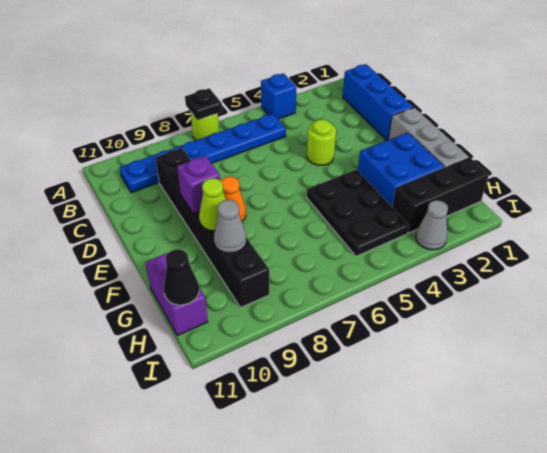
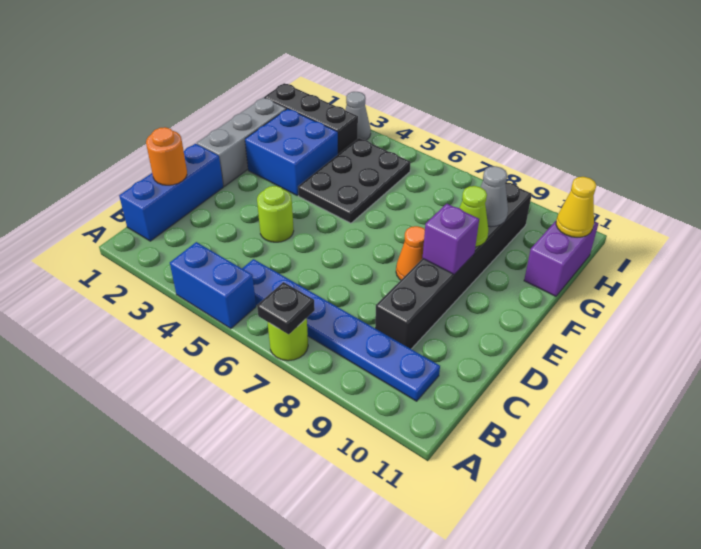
blue brick A4 level 1 -> blue brick A4:A5 level 1
none -> orange round brick C1 level 2
black cone H11 level 2 -> yellow cone H11 level 2

